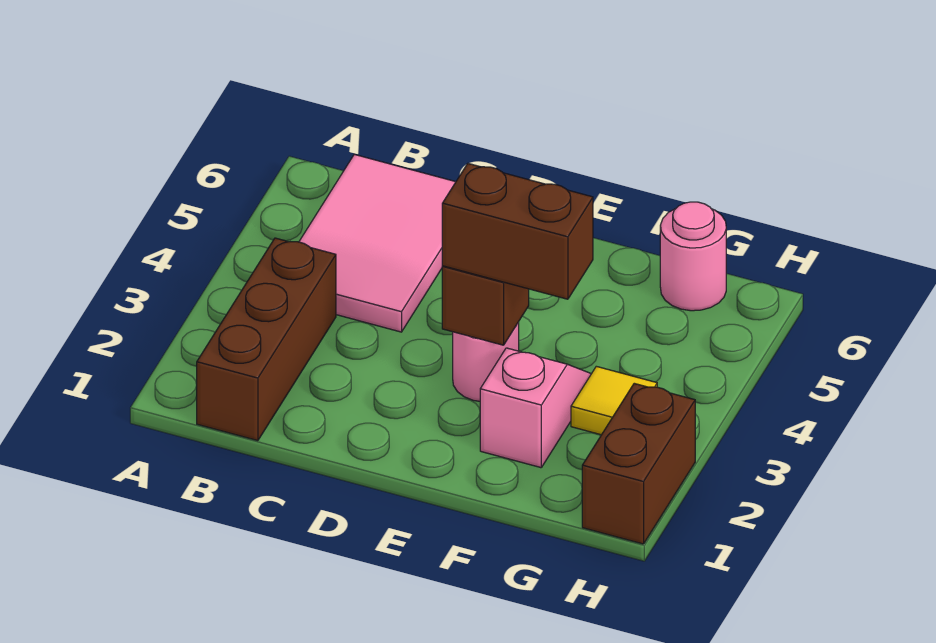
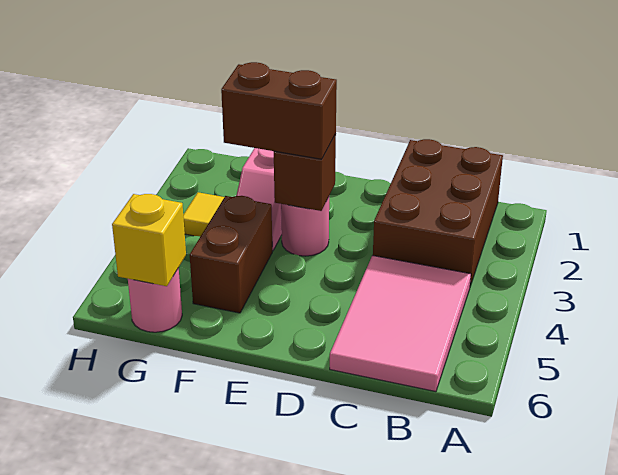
brown brick B1:B3 level 1 -> brown brick B1:C3 level 1
none -> yellow brick G6 level 2
brown brick H1:H2 level 1 -> brown brick F4:F5 level 1

